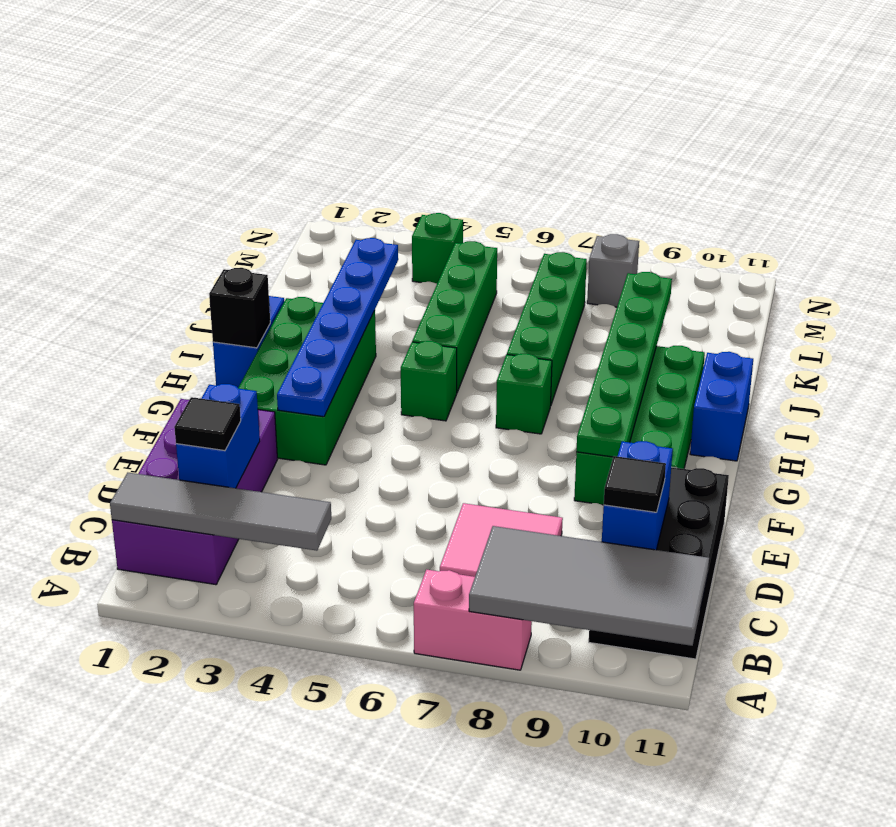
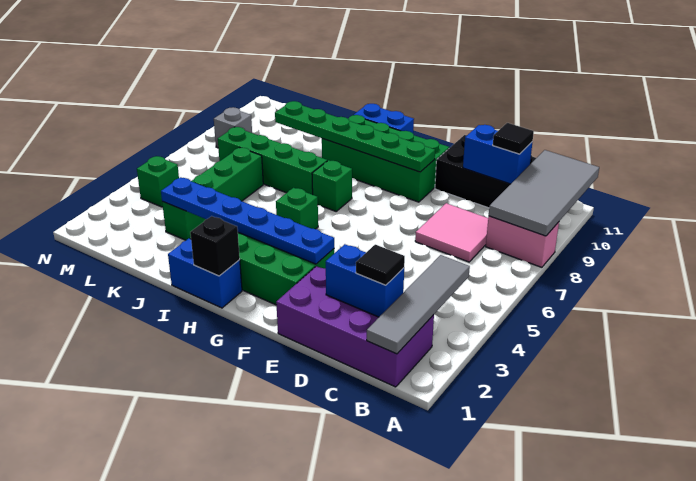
pink brick A7:A8 level 1 -> pink brick A8:B8 level 1
green brick I5:L5 level 1 -> green brick K3:K6 level 1

